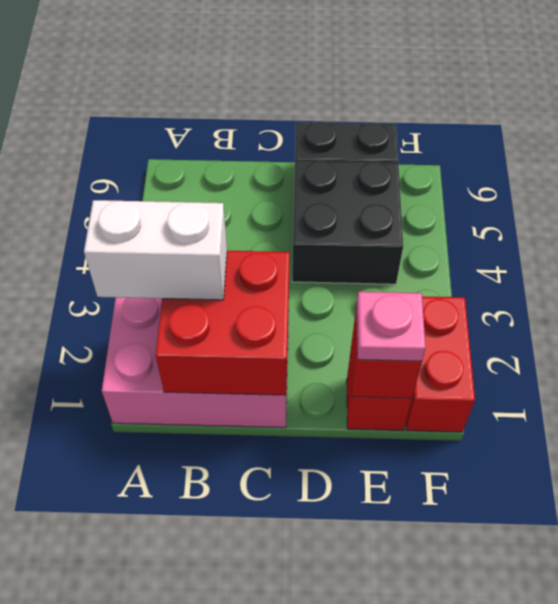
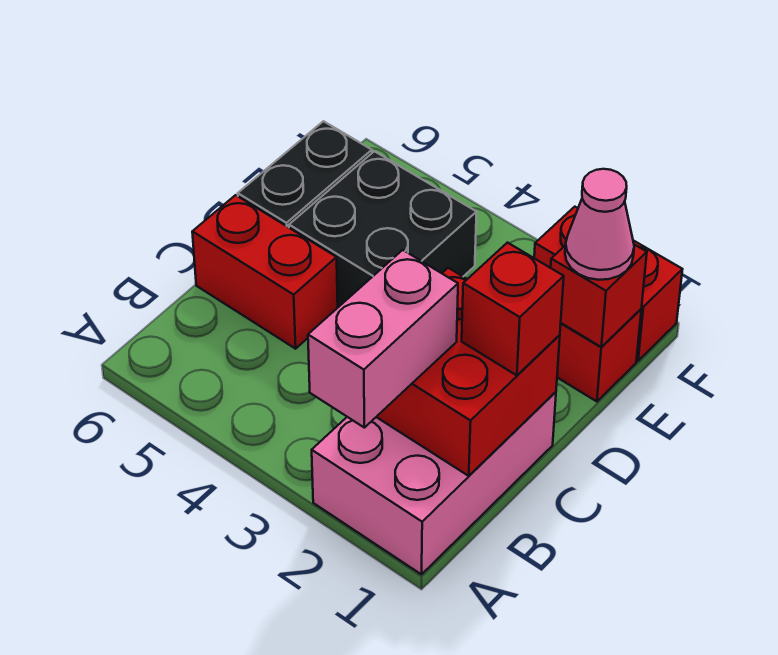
white brick A2:B2 level 3 -> pink brick A2:B2 level 3
none -> red brick C1 level 3
none -> red brick C5:C6 level 1
pink plate E1 level 3 -> pink cone E1 level 3

